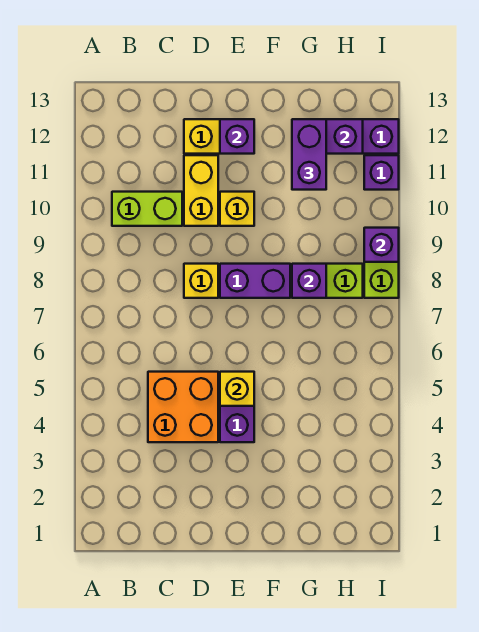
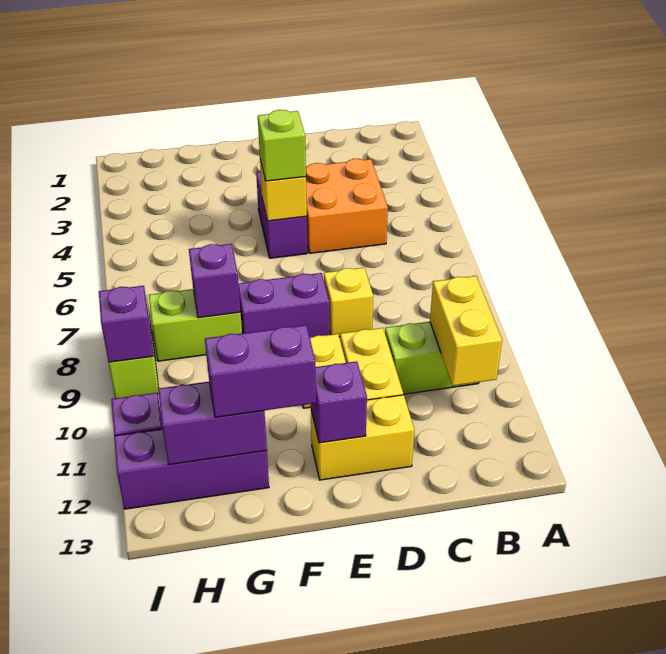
none -> yellow brick B10:B11 level 2
none -> lime brick E5 level 3
purple brick G11:G12 level 3 -> purple brick F12:G12 level 3

